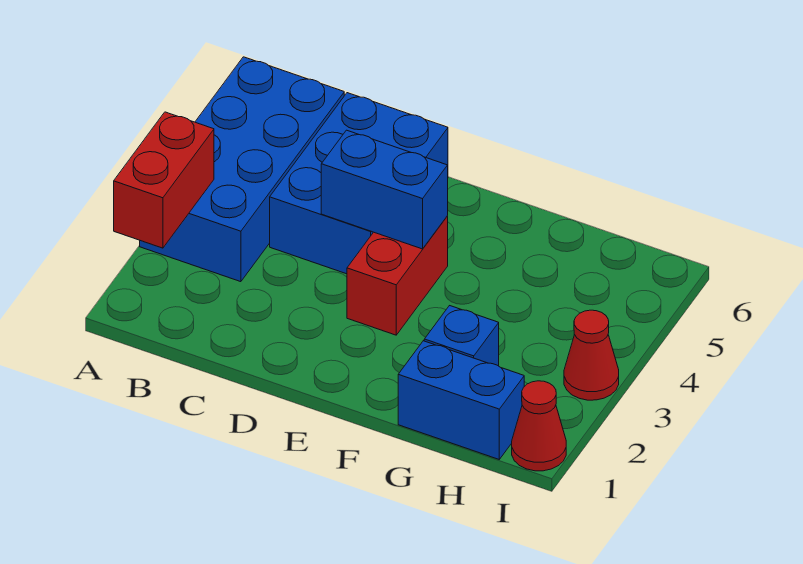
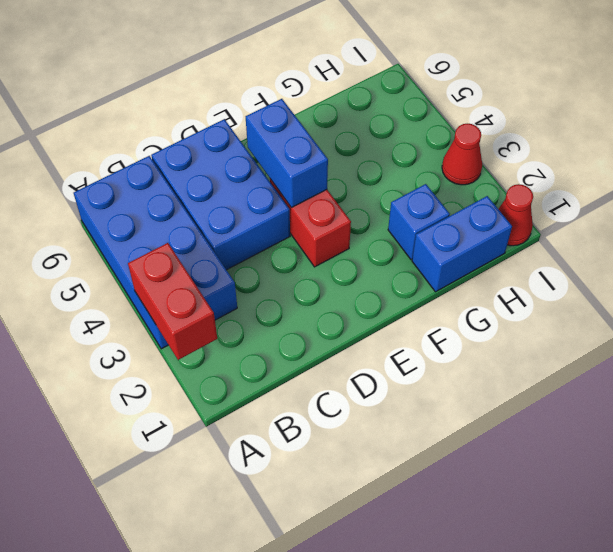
blue brick D4:E4 level 2 -> blue brick E4:E5 level 2

